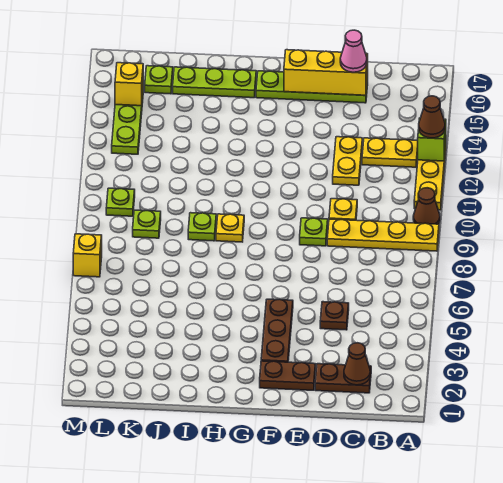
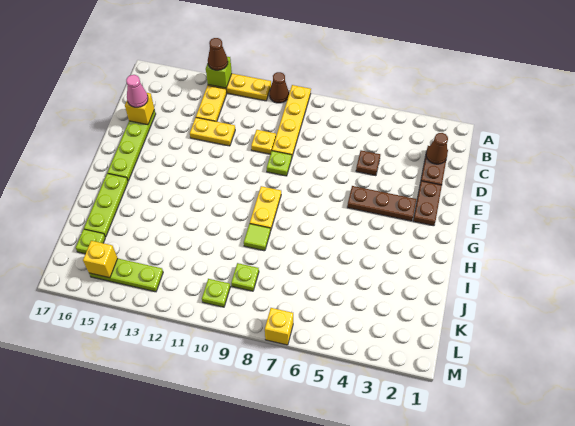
yellow brick D16:F16 level 2 -> yellow brick D16 level 2
yellow plate H9 level 1 -> yellow plate G9:H9 level 1
lime plate I9 level 1 -> lime tile I9 level 1

